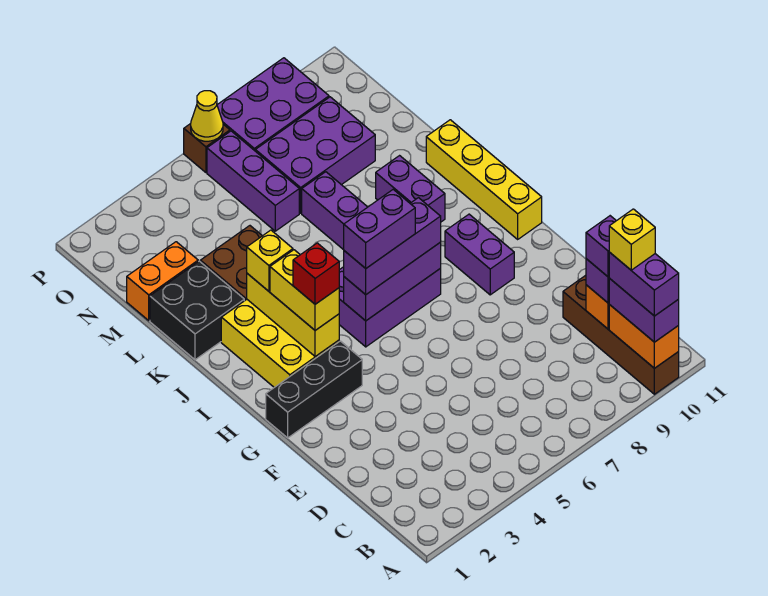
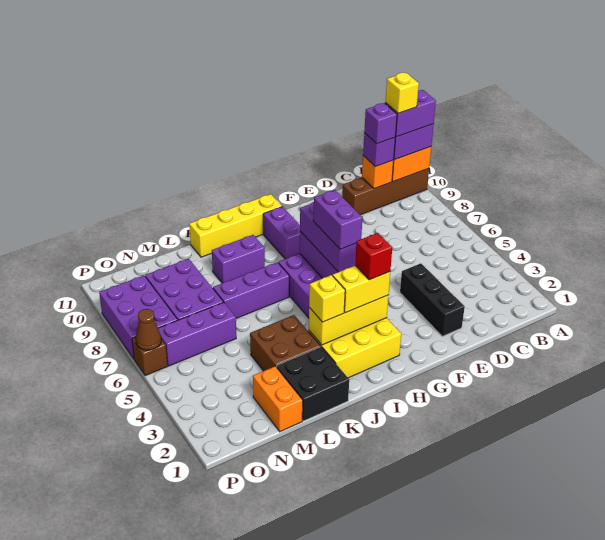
black brick G1:G3 level 1 -> black brick E2:E4 level 1
purple brick G9:H9 level 1 -> purple brick H9:H10 level 1
yellow cone P6 level 2 -> brown cone P6 level 2

